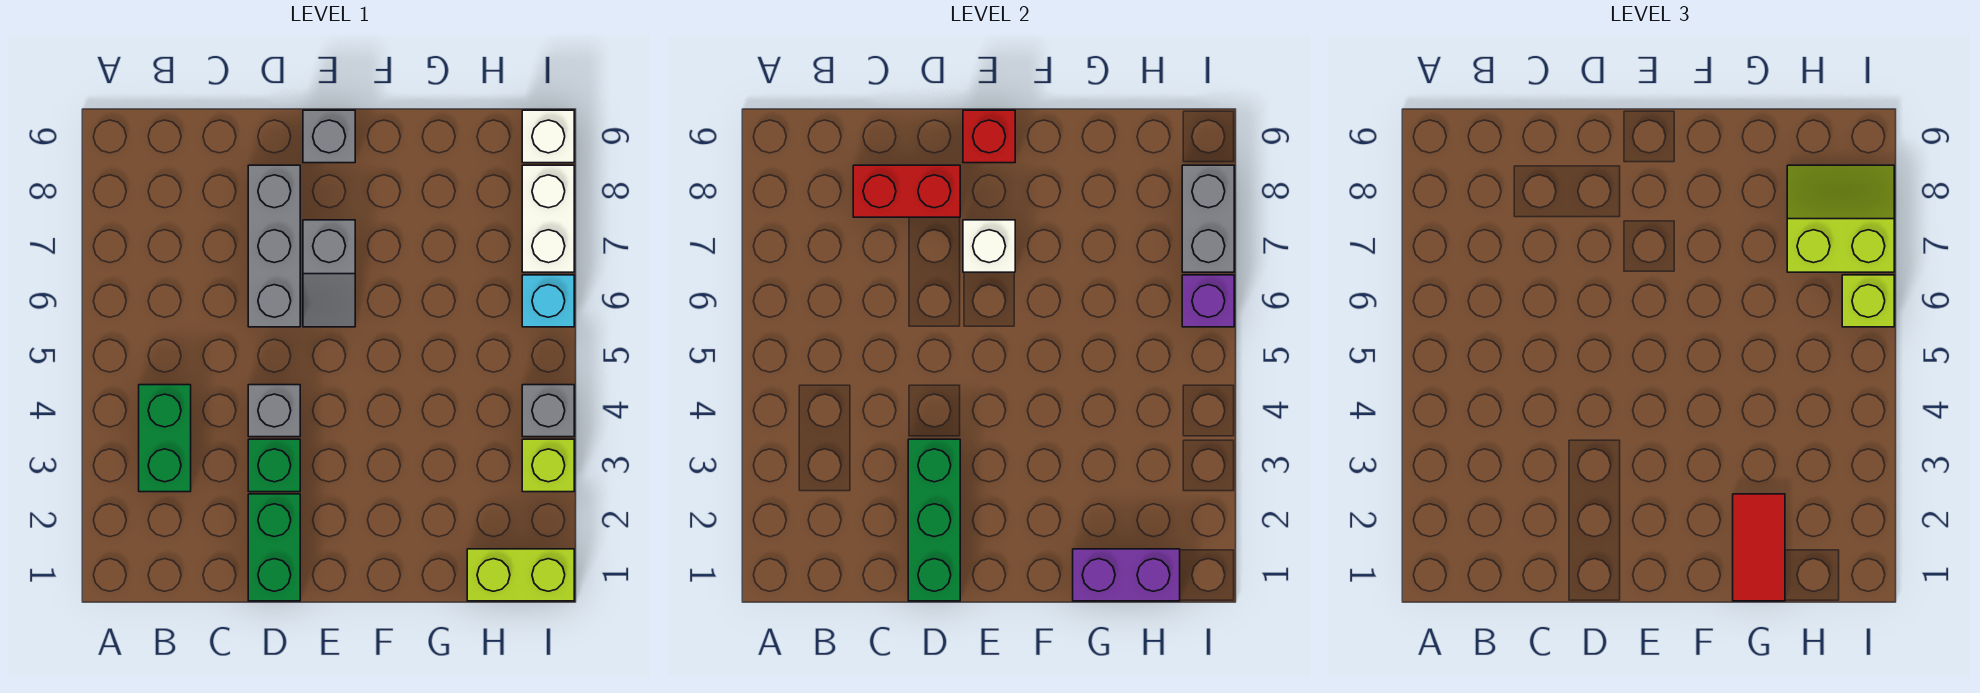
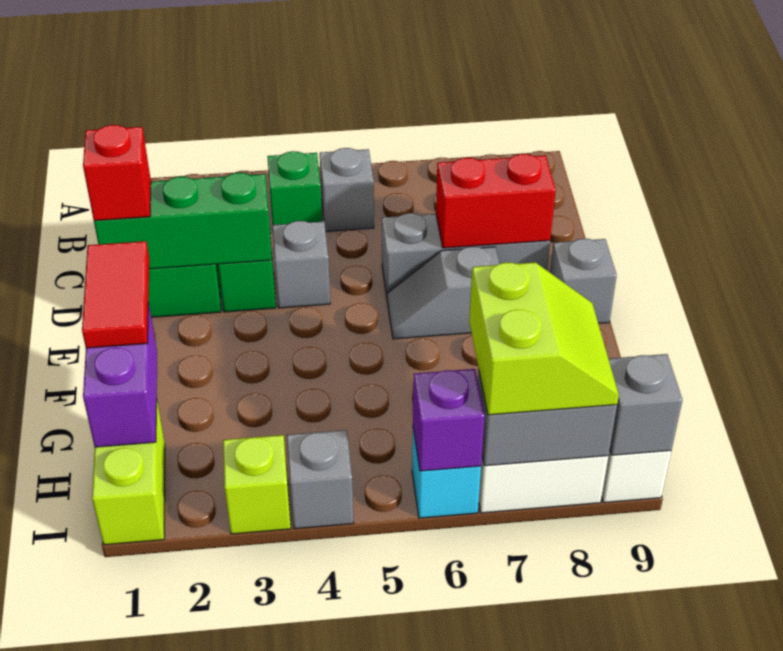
green brick B3:B4 level 1 -> green brick B4 level 1
none -> grey brick B5 level 1
red brick C8:D8 level 2 -> red brick D7:D8 level 2
white brick E7 level 2 -> none
red brick E9 level 2 -> red brick D1 level 3
red tile G1:G2 level 3 -> red tile F1:G1 level 3
lime brick I6 level 3 -> none
none -> grey brick I9 level 2

